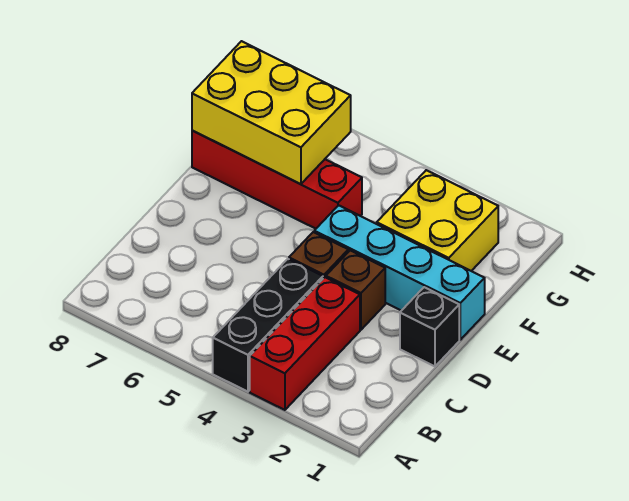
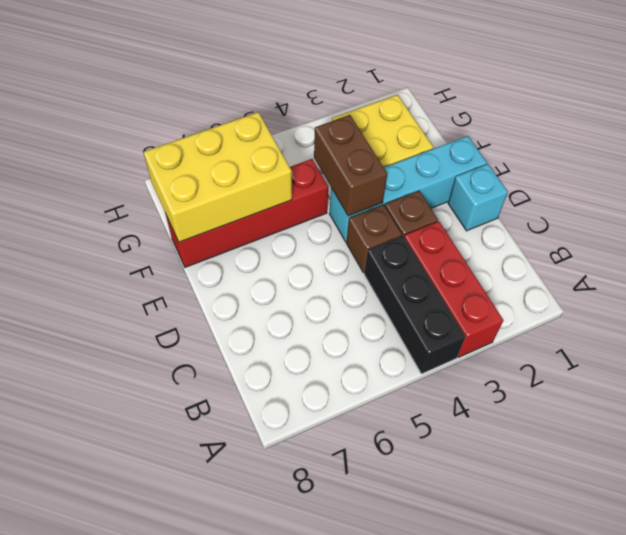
black brick D1 level 1 -> cyan brick D1 level 1
none -> brown brick E4:F4 level 2

